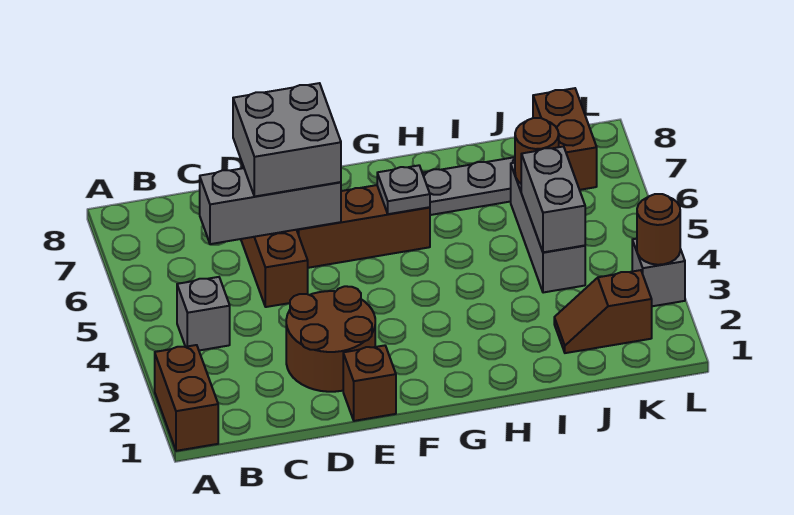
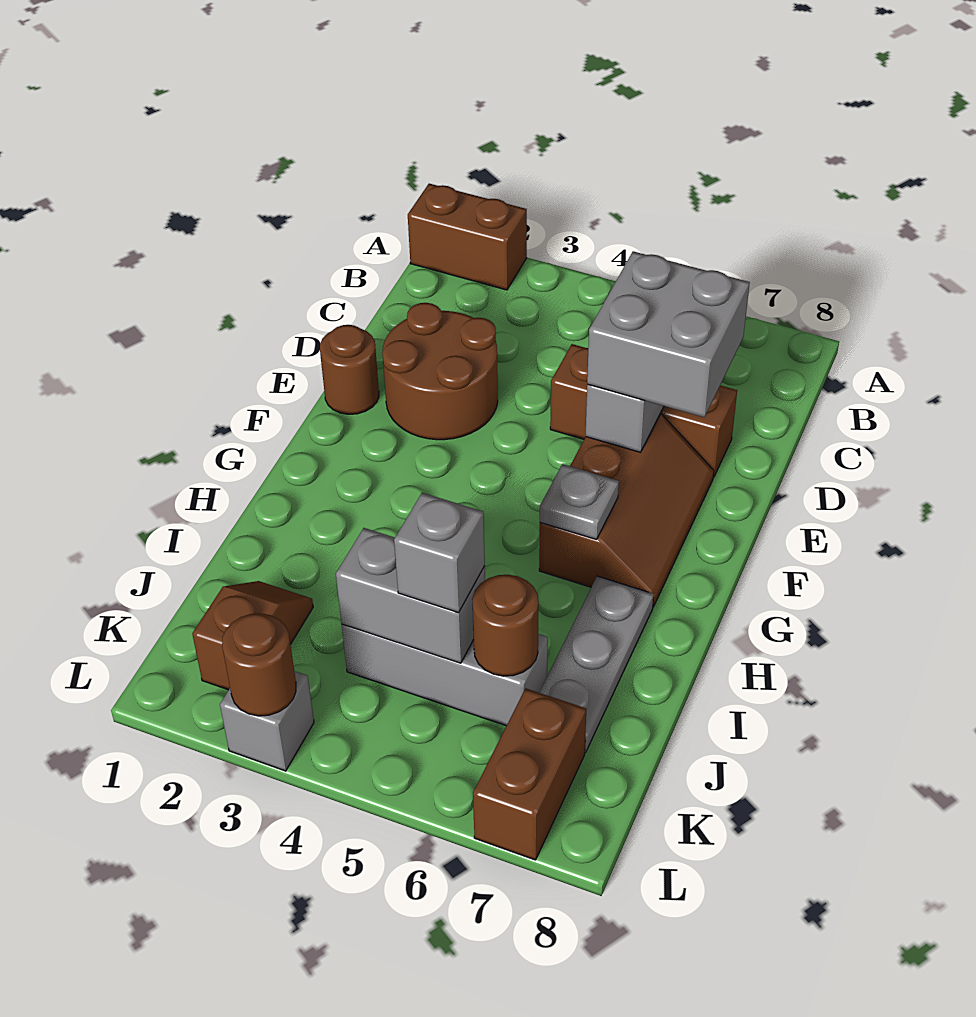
grey brick B4 level 1 -> grey brick J5 level 3
brown brick E1 level 1 -> brown round brick E1 level 1
brown brick K7:K8 level 1 -> brown brick K7:L7 level 1

